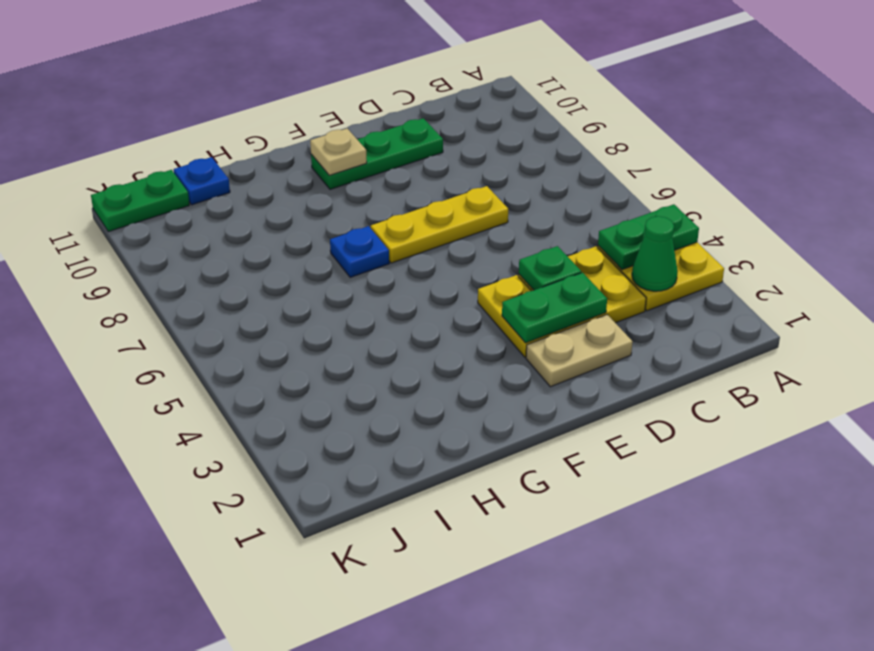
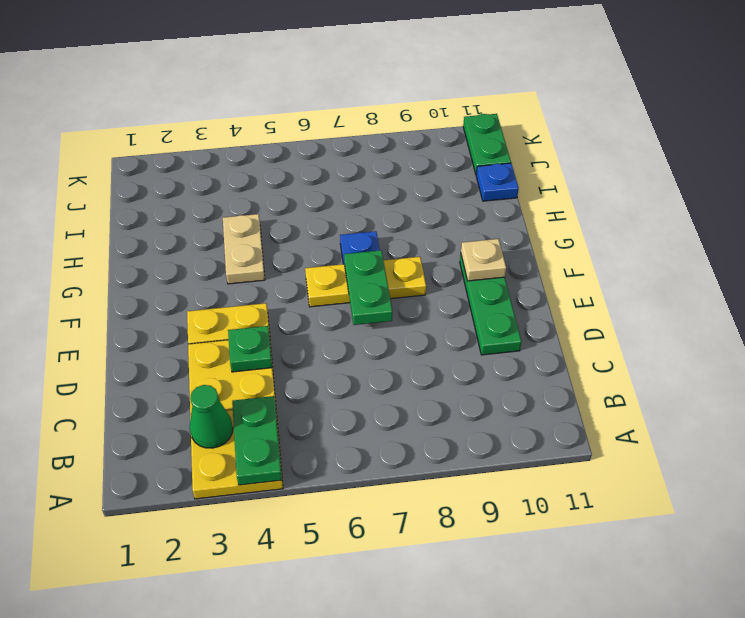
tan plate D2:E2 level 1 -> tan plate G4:H4 level 1
green plate D3:E3 level 2 -> green plate E7:F7 level 2
yellow plate D7:F7 level 1 -> yellow plate F6:F8 level 1

